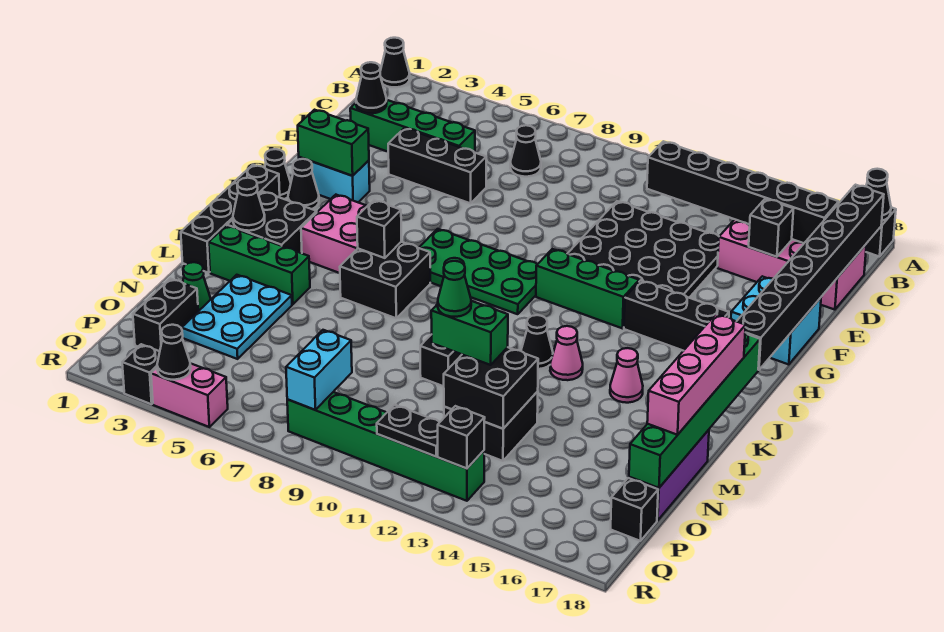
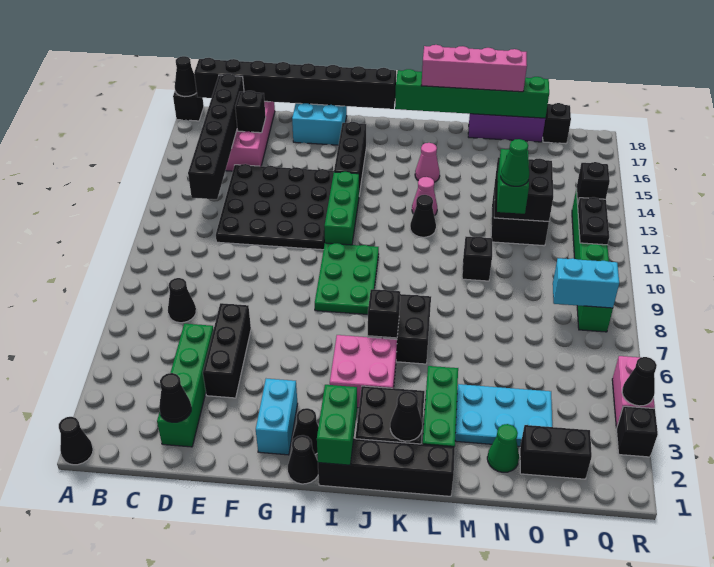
green brick G2:G3 level 2 -> green brick I1:I2 level 2
green plate H7:I10 level 1 -> green plate H8:I10 level 1

